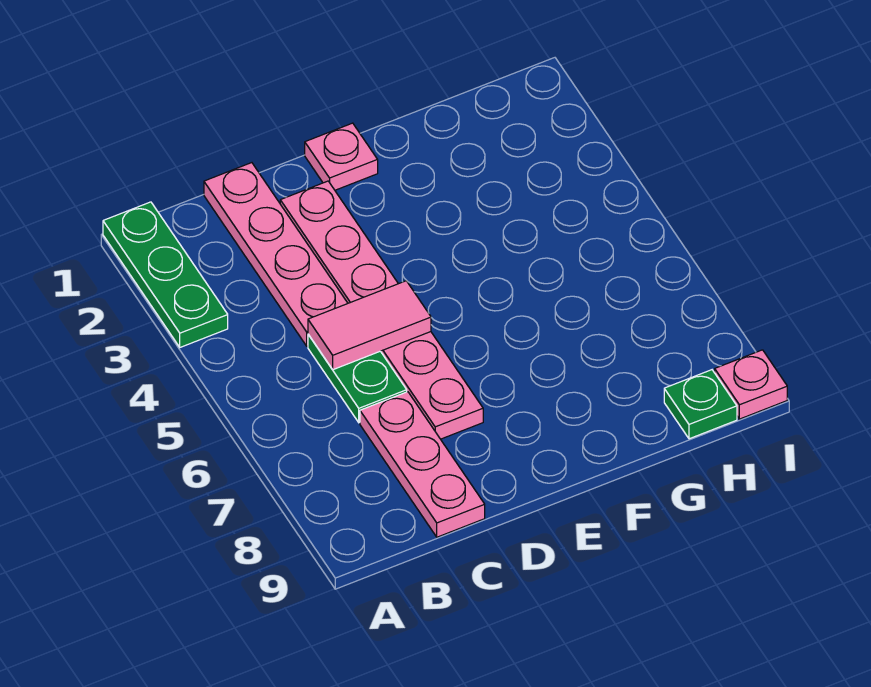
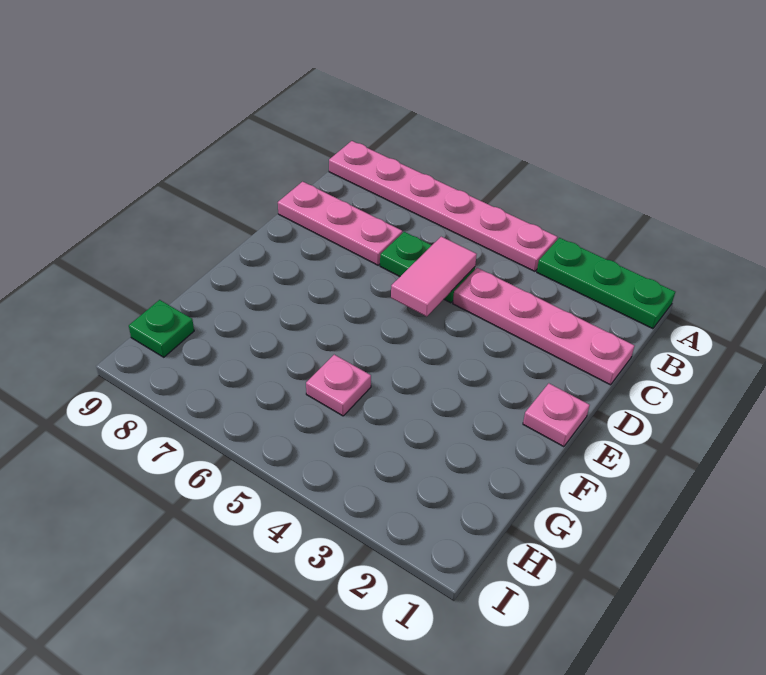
pink plate D2:D7 level 1 -> pink plate A4:A9 level 1
pink plate I9 level 1 -> pink plate G5 level 1

